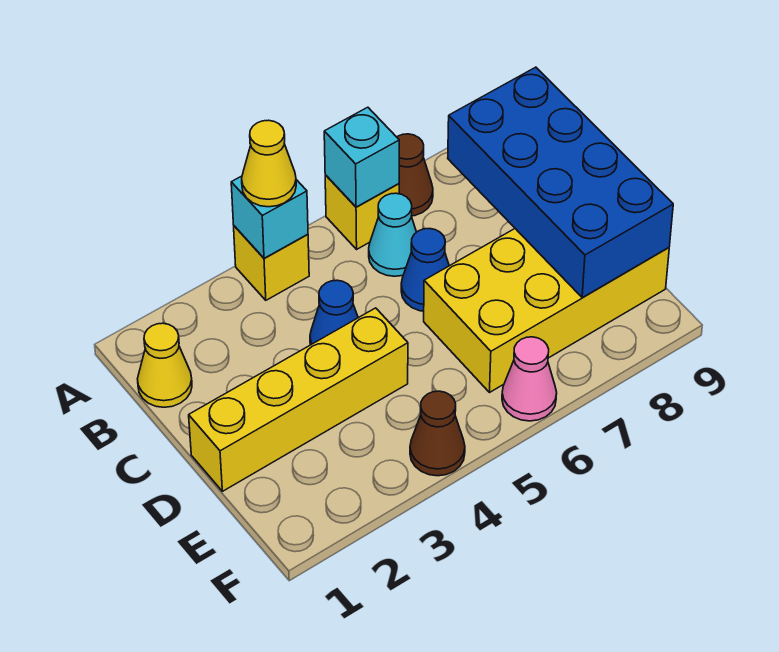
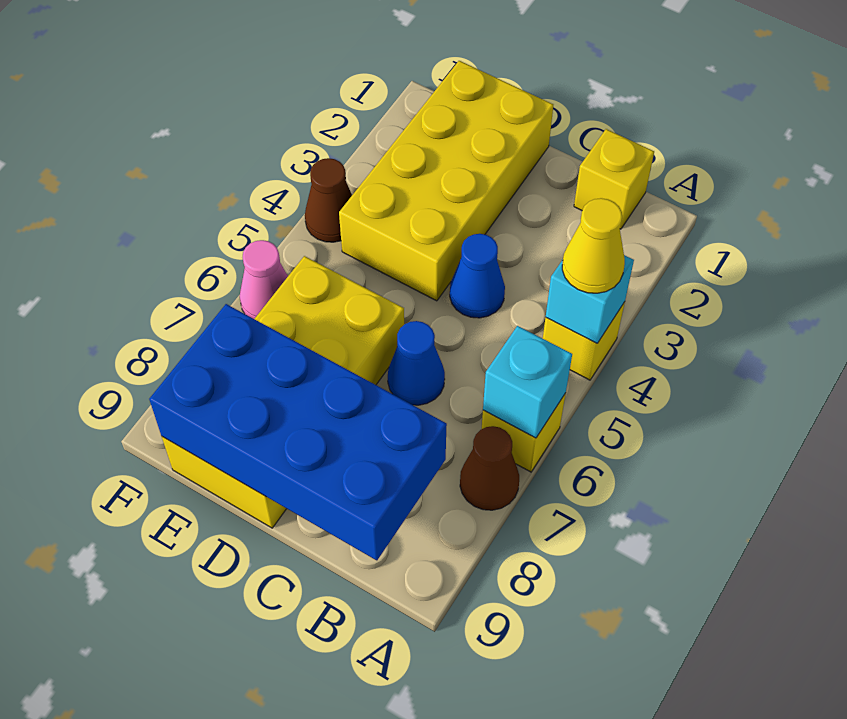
yellow cone B1 level 1 -> yellow brick B1 level 1
cyan cone B6 level 1 -> none
yellow brick D1:D4 level 1 -> yellow brick D1:E4 level 1

